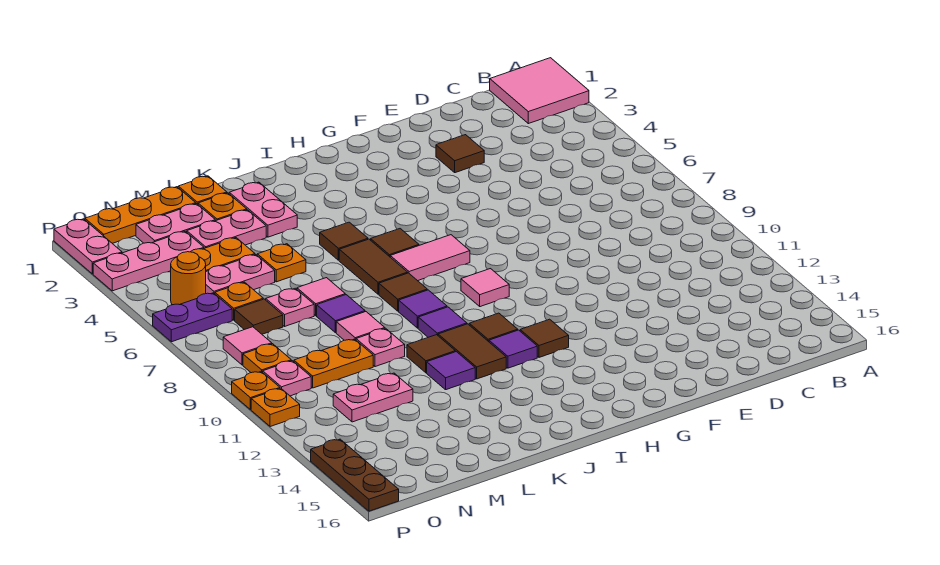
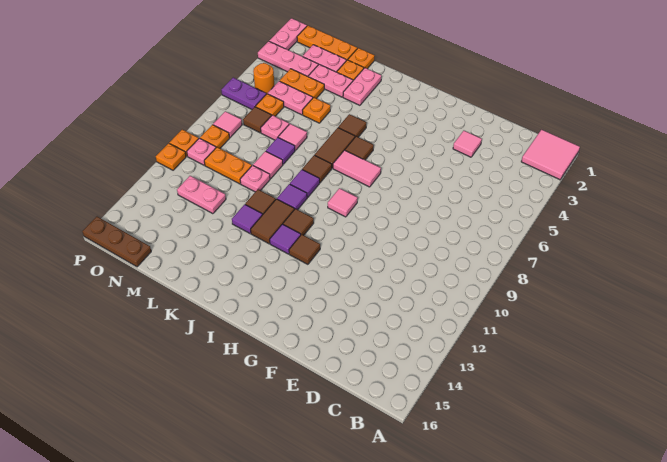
brown tile E3 level 1 -> pink tile E3 level 1
brown plate P14:P16 level 1 -> brown plate N16:P16 level 1

